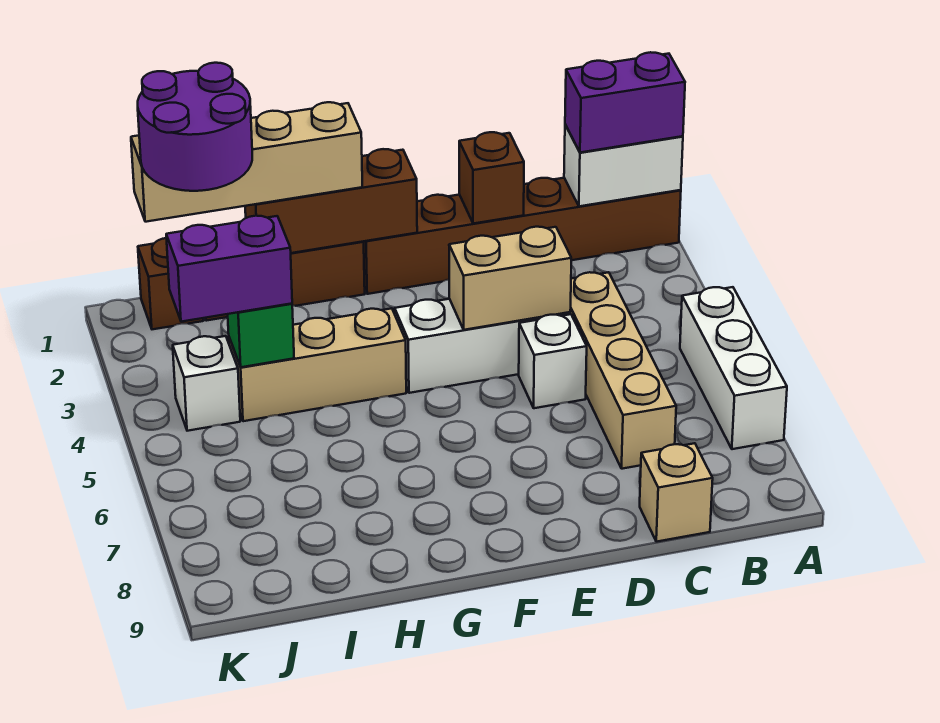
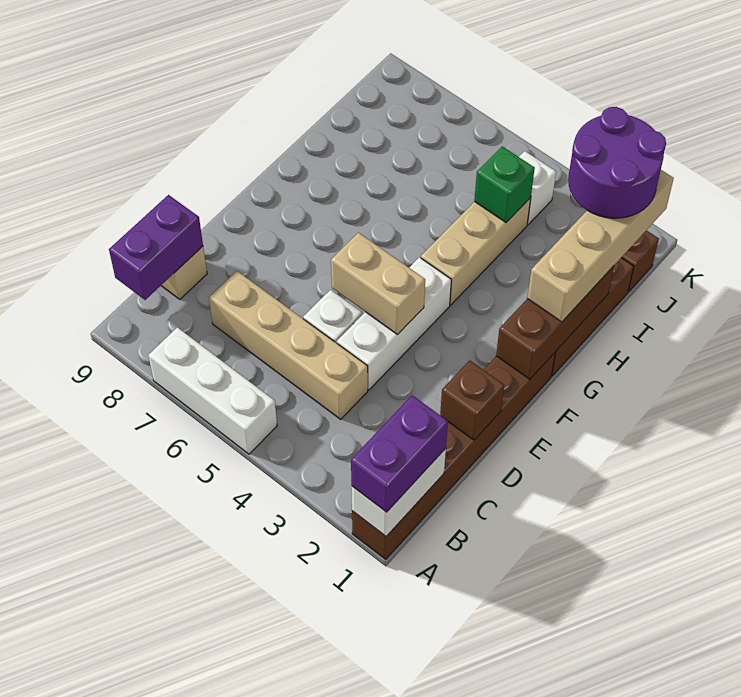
tan brick D4:E4 level 2 -> tan brick E4:E5 level 2
purple brick I4:J4 level 3 -> purple brick B9:C9 level 2

